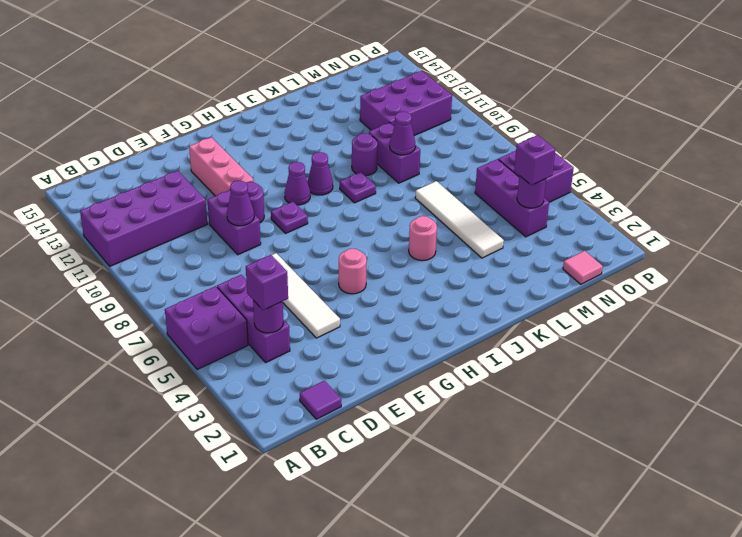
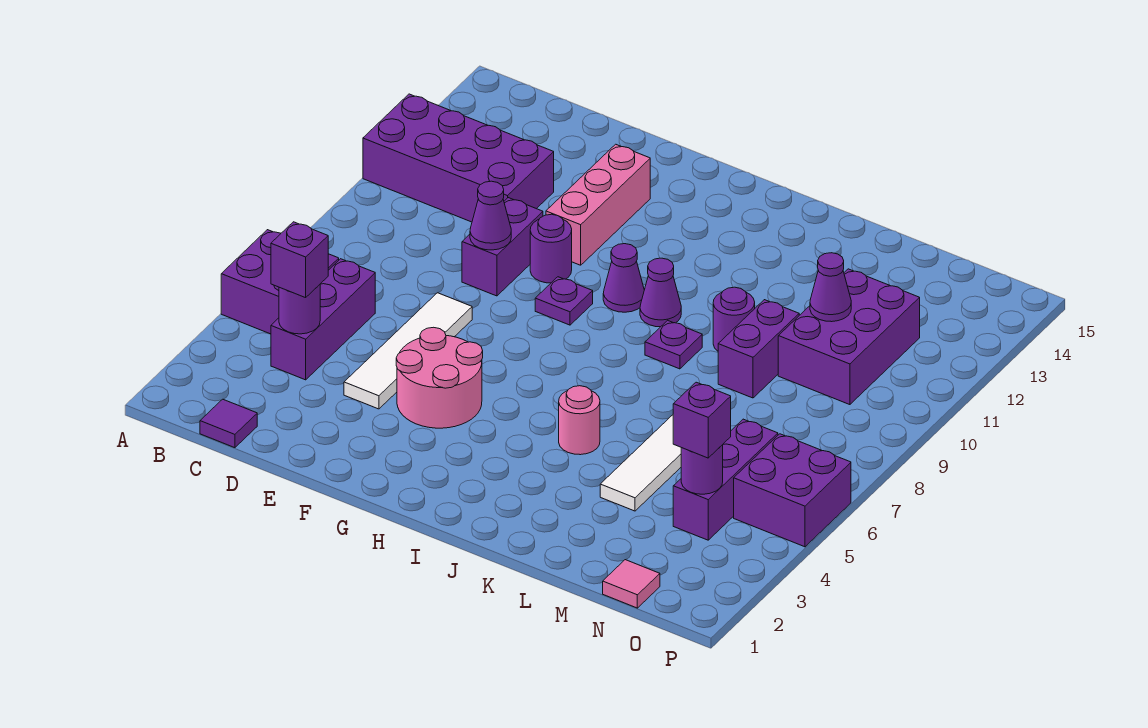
pink round brick G5 level 1 -> pink round brick F4:G5 level 1
purple cone L9 level 2 -> purple cone M11 level 2
purple brick M11:O12 level 1 -> purple brick M10:N12 level 1

